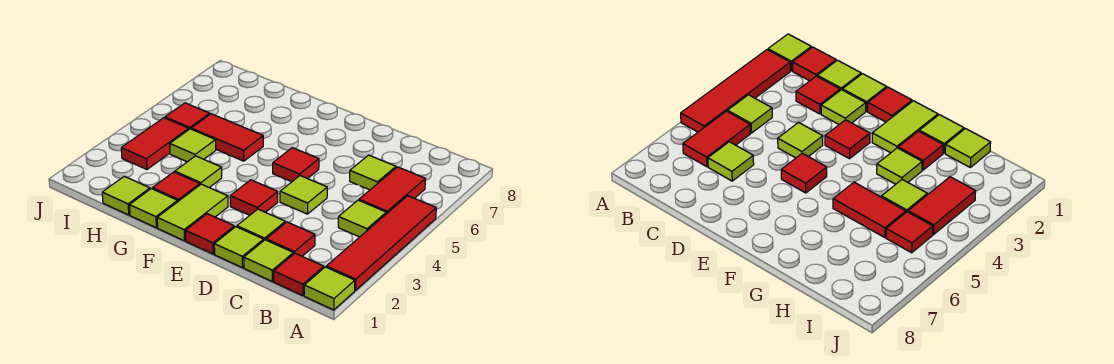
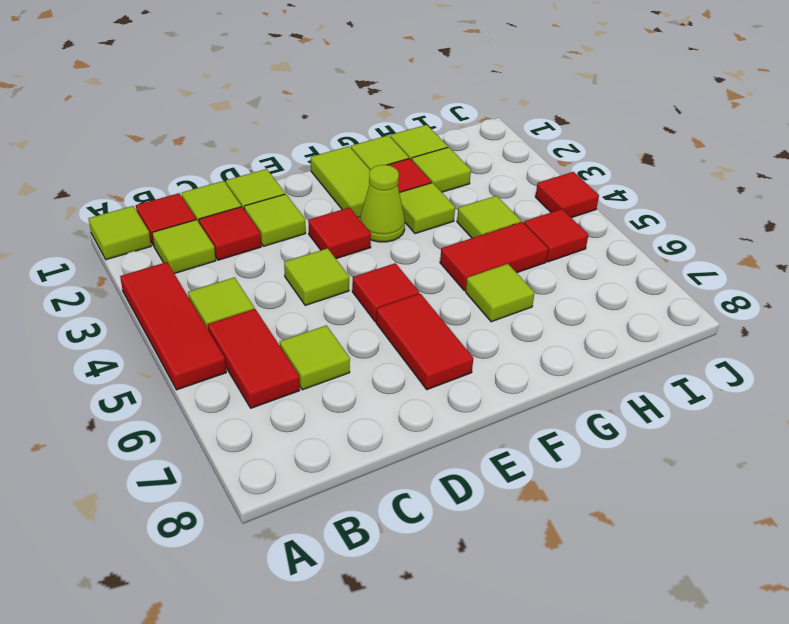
red tile A2:A5 level 1 -> red tile A3:A5 level 1
none -> lime tile B2 level 1
red tile E1 level 1 -> red tile J4 level 1
none -> lime cone F3 level 1
none -> lime tile G6 level 1
none -> lime tile H2 level 1
red tile I3:I4 level 1 -> red tile E6:E7 level 1

